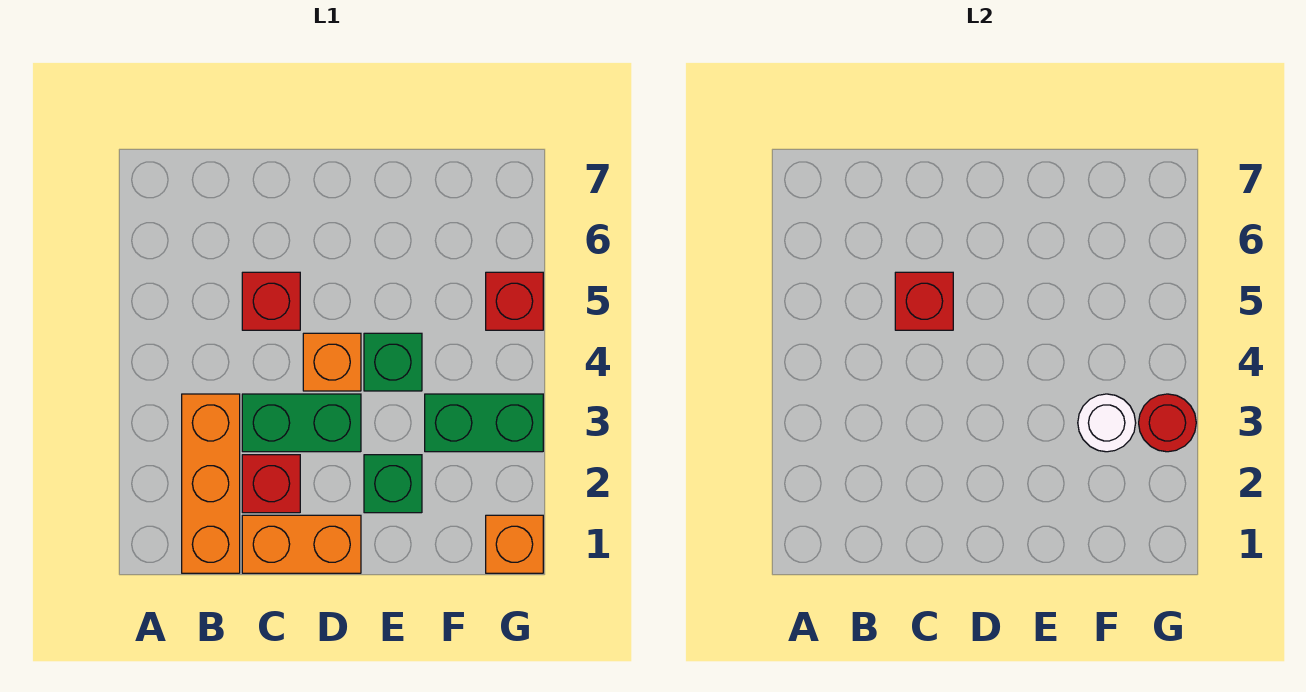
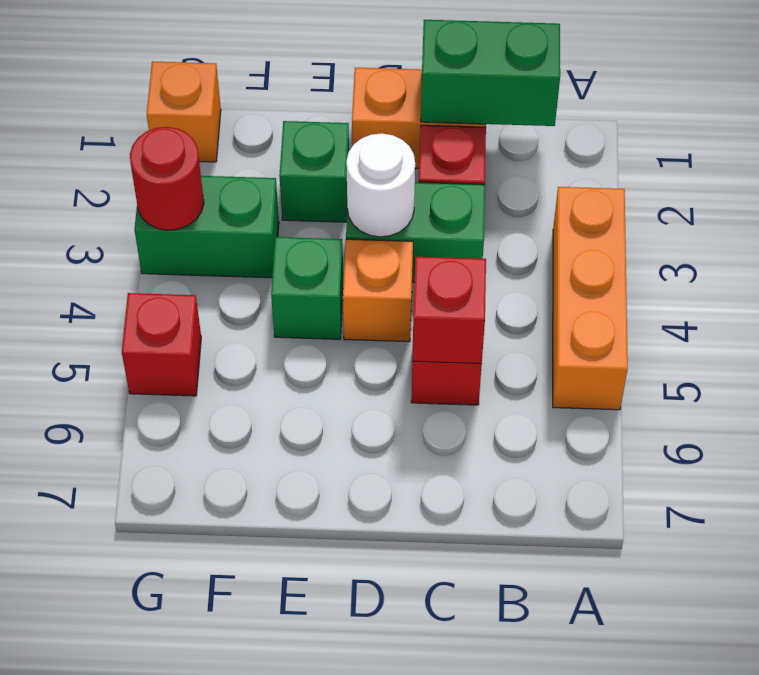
orange brick B1:B3 level 1 -> orange brick A3:A5 level 1
none -> green brick B1:C1 level 2
white round brick F3 level 2 -> white round brick D3 level 2

